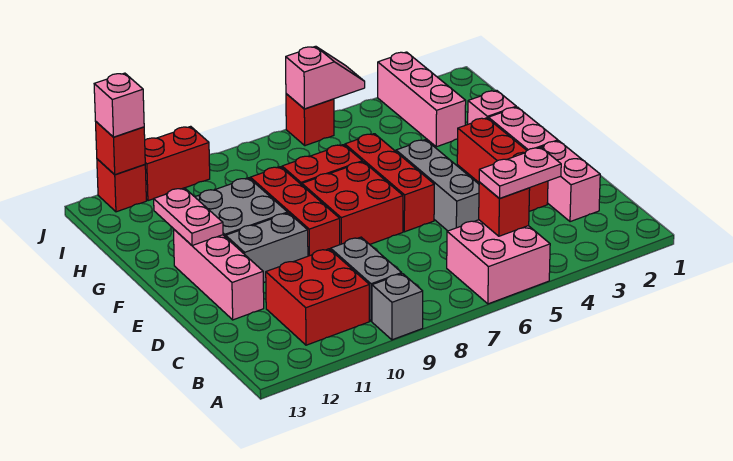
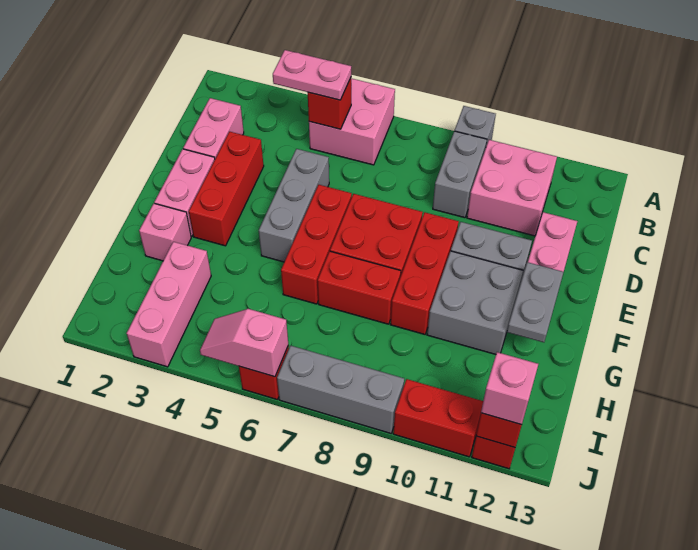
red brick B10:C11 level 1 -> pink brick B10:C11 level 1
pink plate F12:G12 level 2 -> grey plate F12:G12 level 2
none -> grey brick J7:J9 level 1

